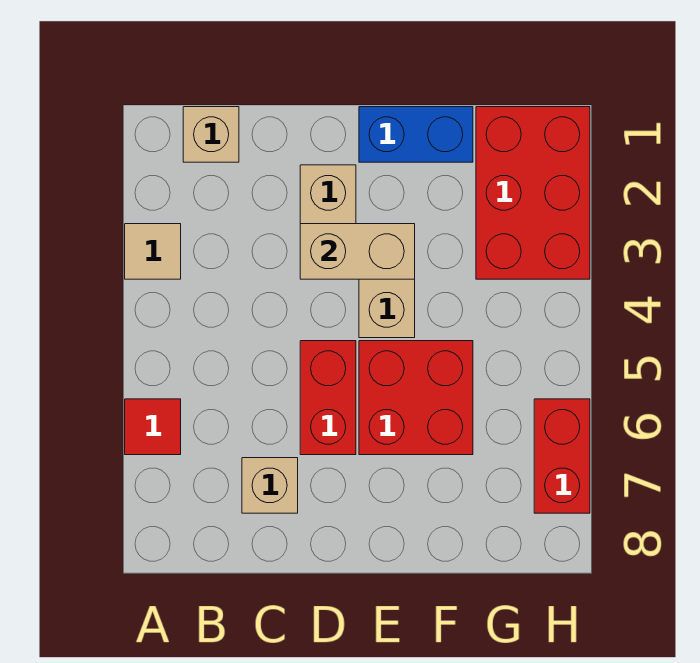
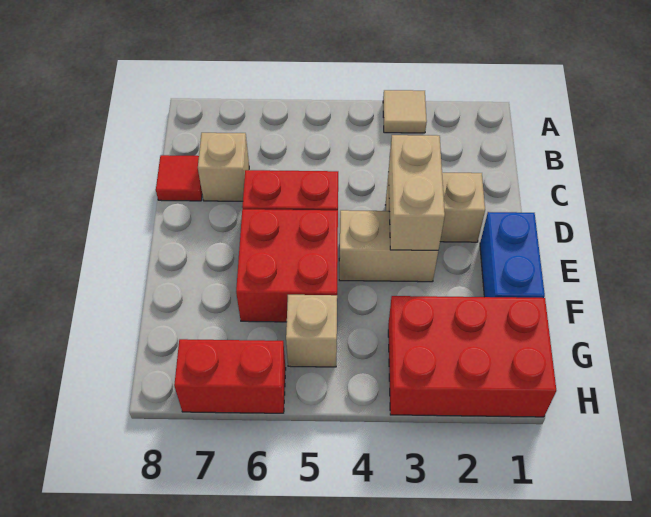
red tile A6 level 1 -> red tile C8 level 1
tan brick B1 level 1 -> tan brick G5 level 1

